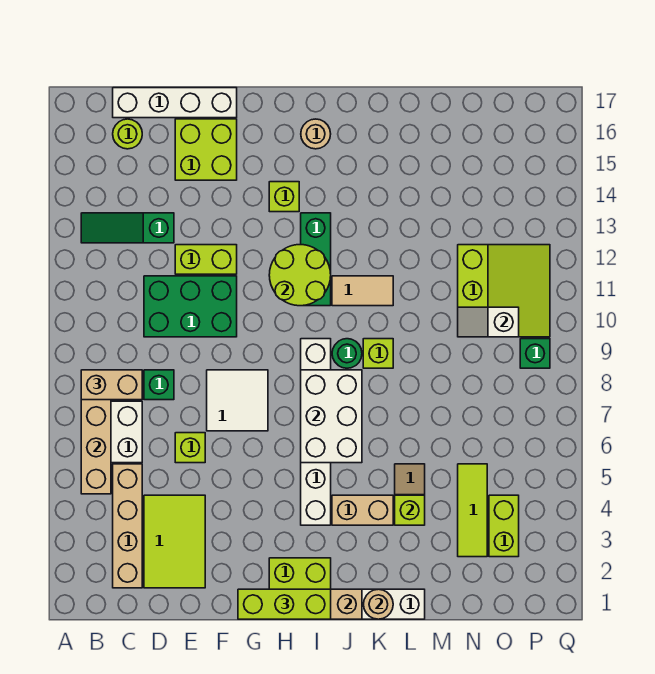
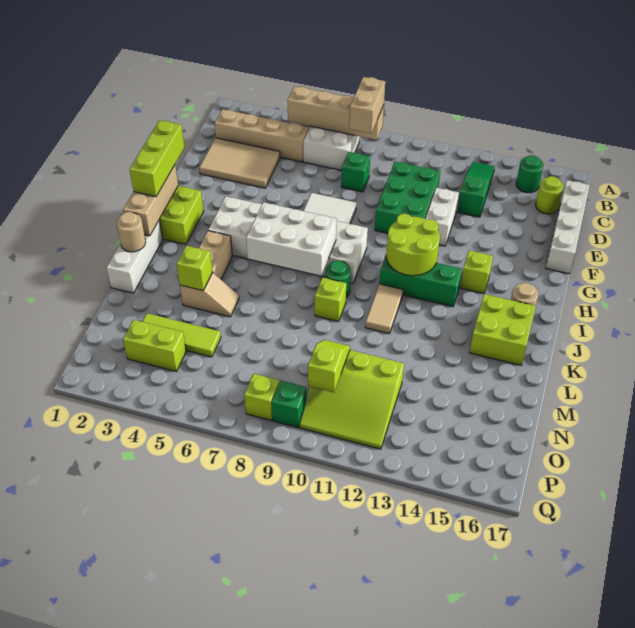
none -> green round brick B15 level 1
lime tile D2:E4 level 1 -> tan tile D2:E4 level 1
lime brick E6 level 1 -> lime brick P8 level 1
lime brick E12:F12 level 1 -> white brick E12:F12 level 1
lime brick E15:F16 level 1 -> lime brick J15:K16 level 1
white brick I4:I9 level 1 -> white brick H4:I9 level 1
white slope N10:O10 level 2 top O -> lime slope N10:O10 level 2 top O

